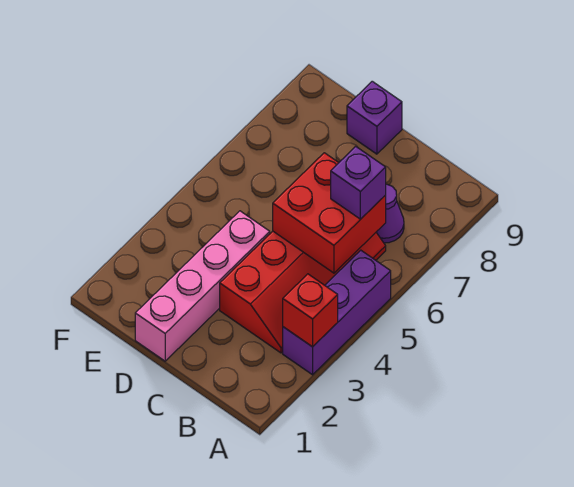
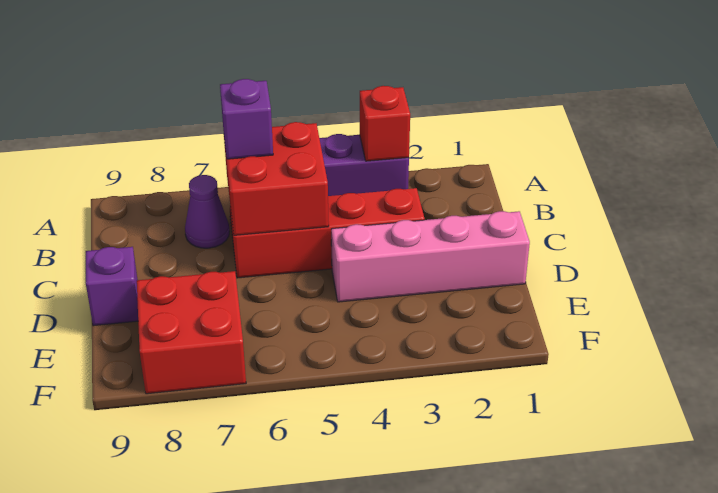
none -> red brick E7:F8 level 1

